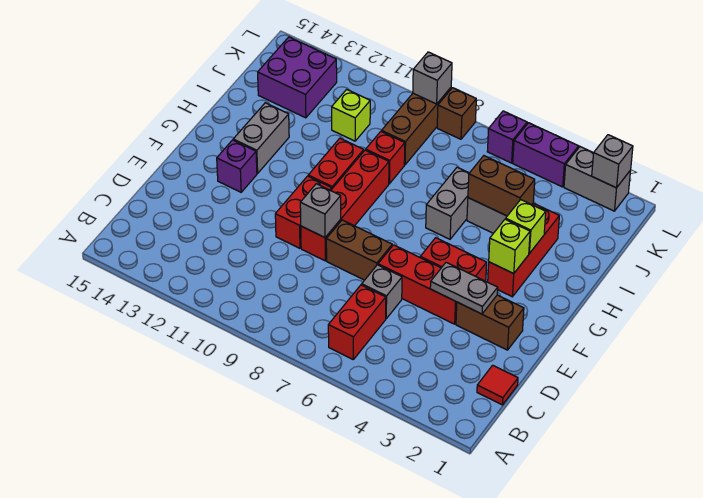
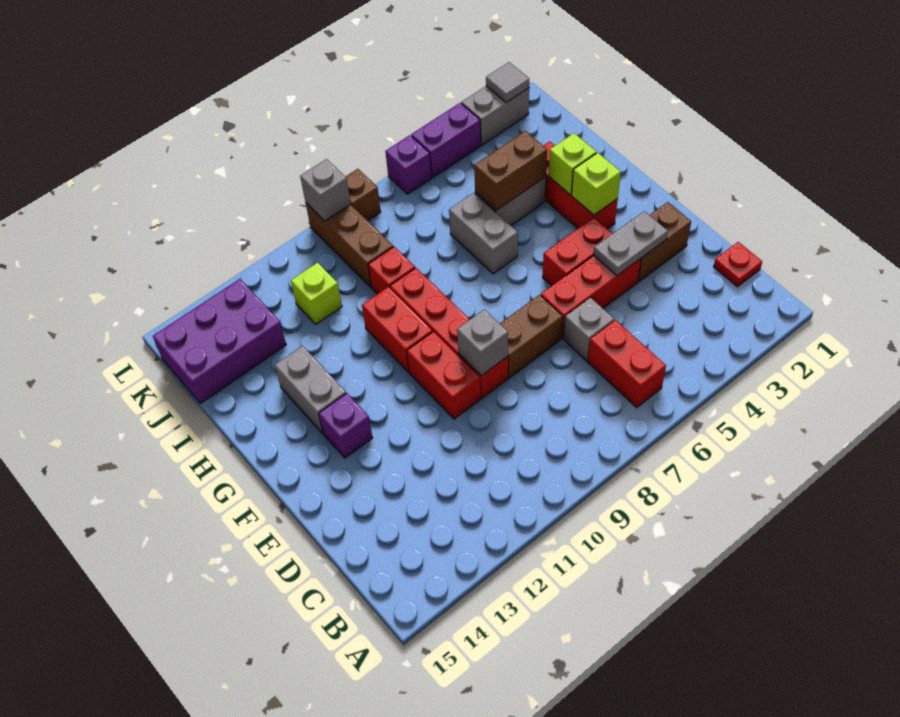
red tile C1 level 1 -> red plate C1 level 1
purple brick J13:K14 level 1 -> purple brick J13:K15 level 1
grey brick L2 level 2 -> grey tile L2 level 2

